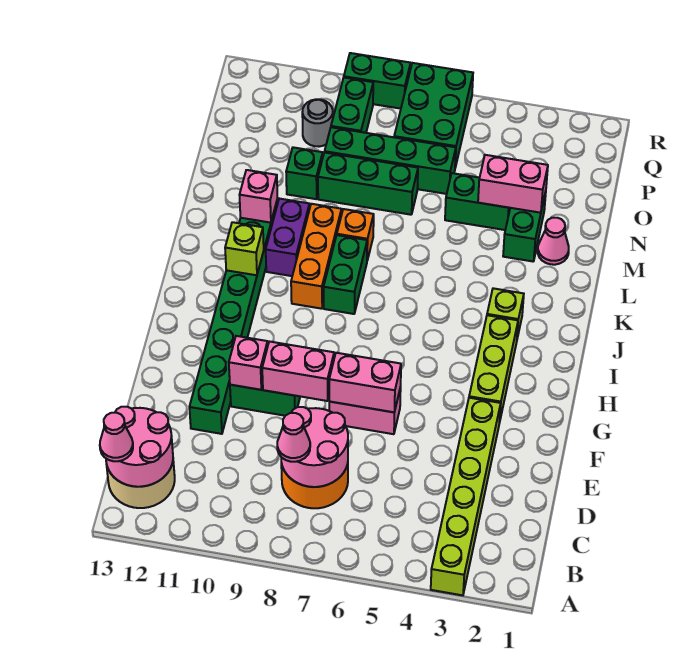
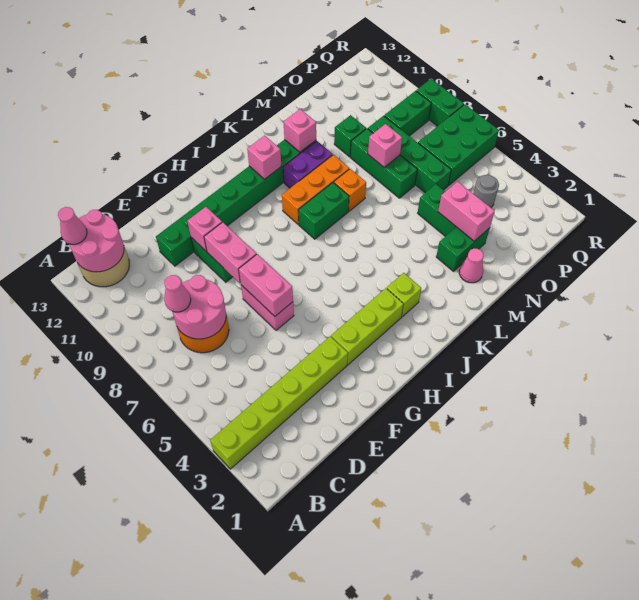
lime brick J11 level 2 -> pink brick J11 level 2
none -> pink brick N8 level 2
grey round brick P10 level 1 -> grey round brick P4 level 1

